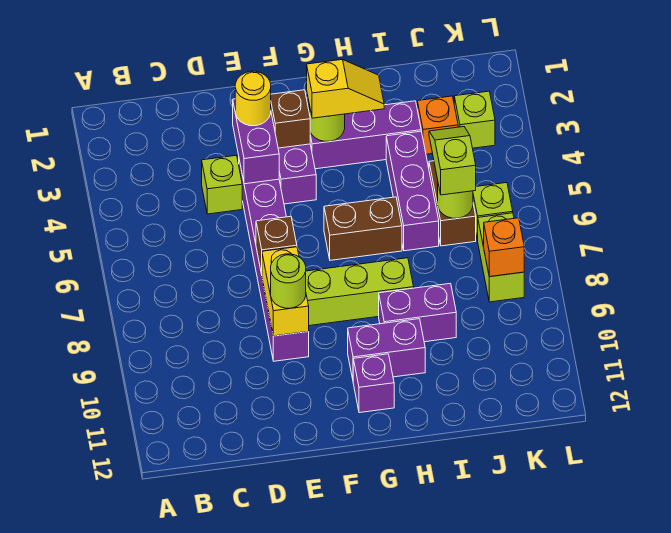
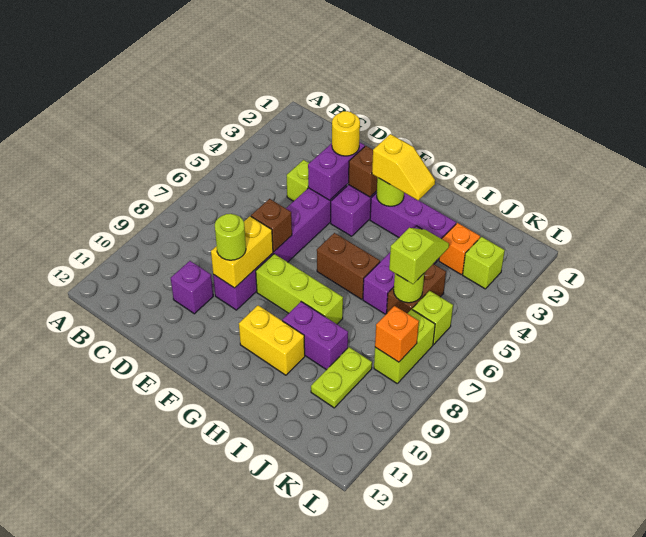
purple brick G10:H10 level 1 -> yellow brick G10:H10 level 1
purple brick G11 level 1 -> purple brick D10 level 1
none -> lime plate J9:J10 level 1

